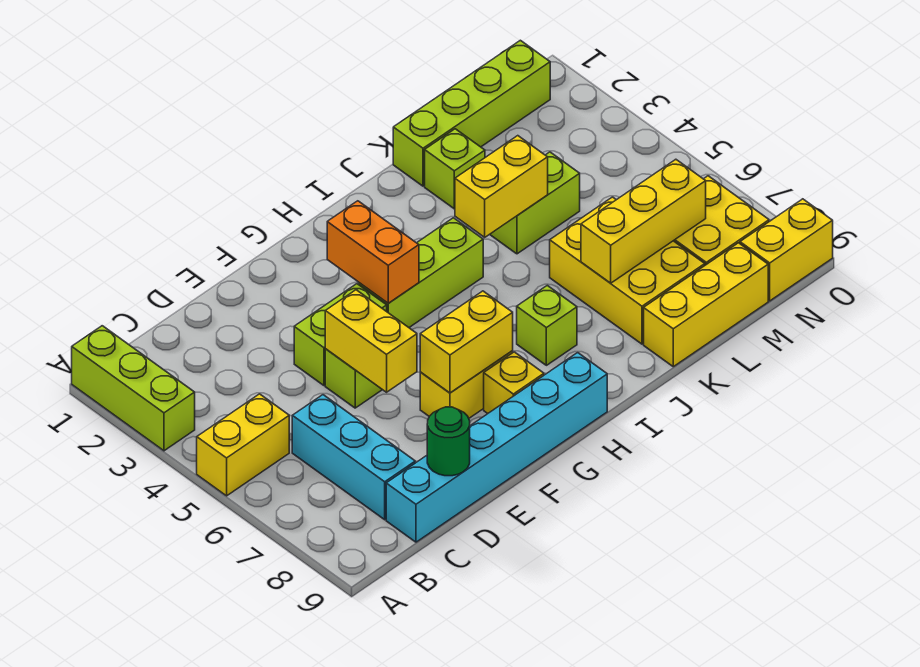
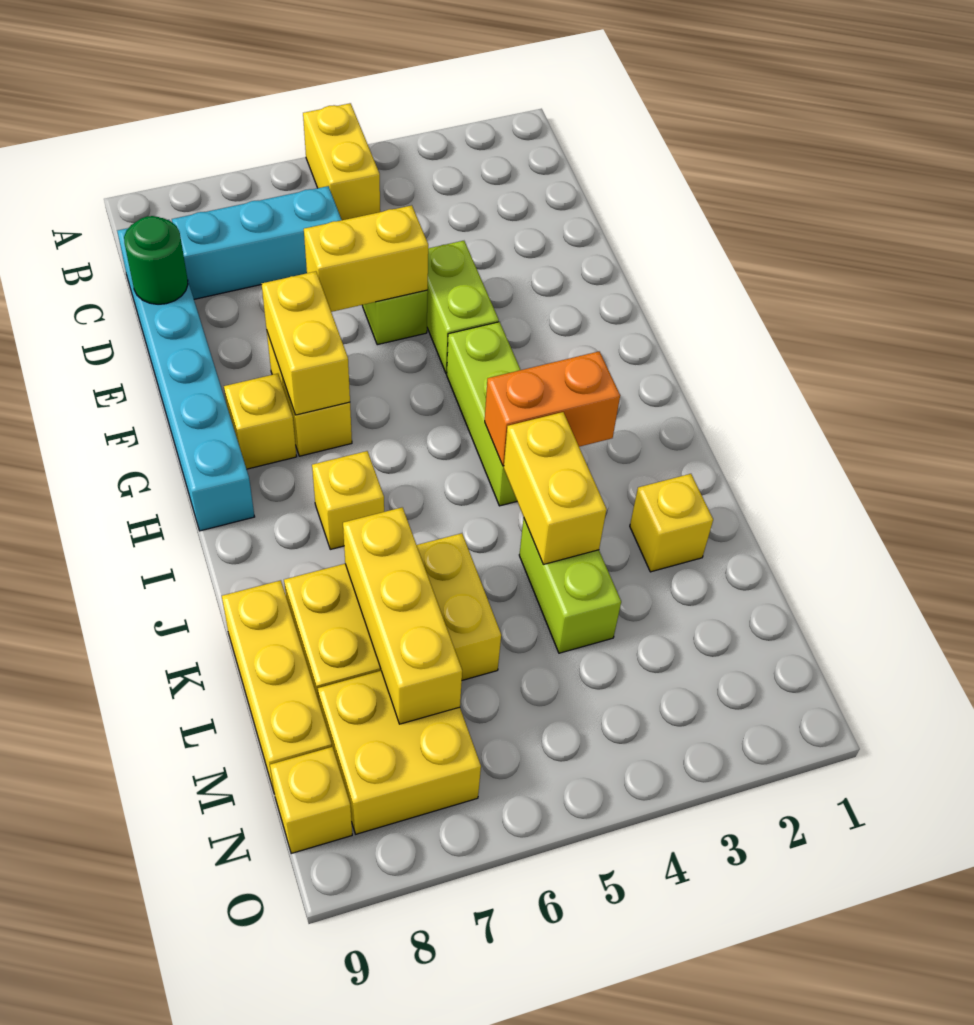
lime brick A1:A3 level 1 -> none
orange brick G3:G4 level 2 -> orange brick I3:I4 level 2
lime brick I7 level 1 -> yellow brick I7 level 1
lime brick K1:N1 level 1 -> none
lime brick K2 level 1 -> yellow brick K2 level 1
yellow brick N9:O9 level 1 -> yellow brick N9 level 1

